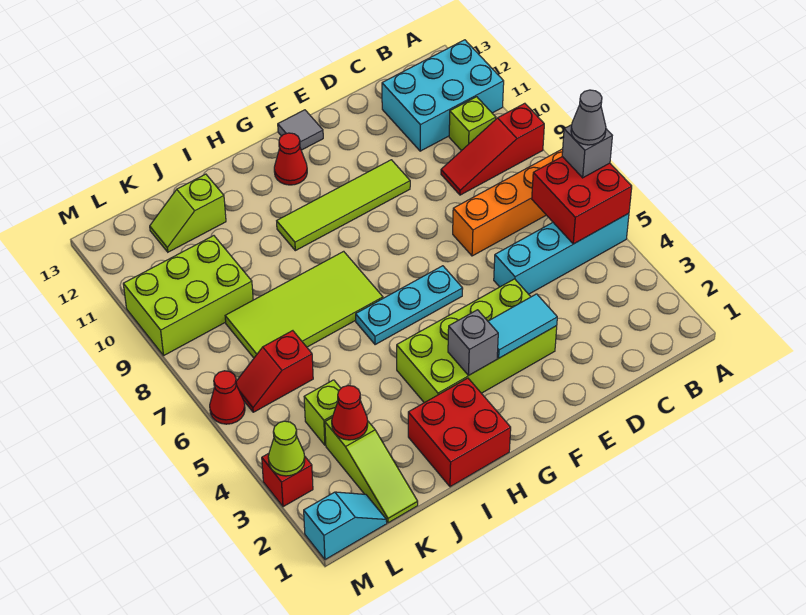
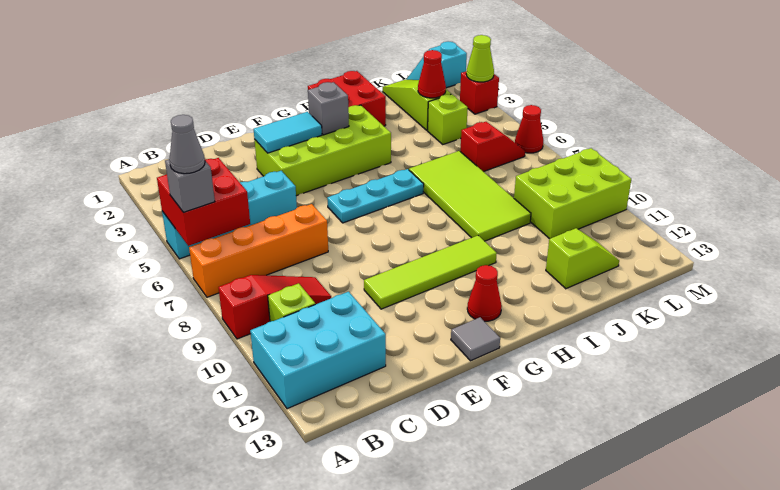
lime tile H7:K8 level 1 -> lime tile I6:J9 level 1

